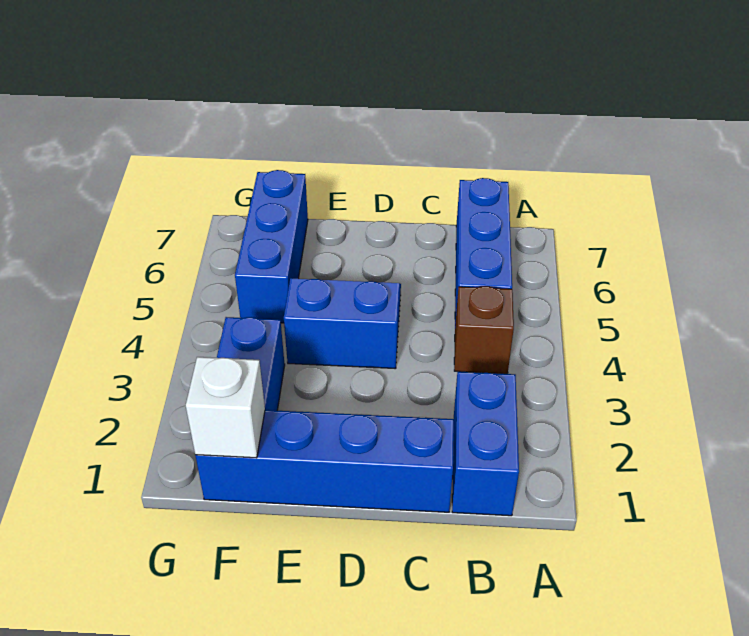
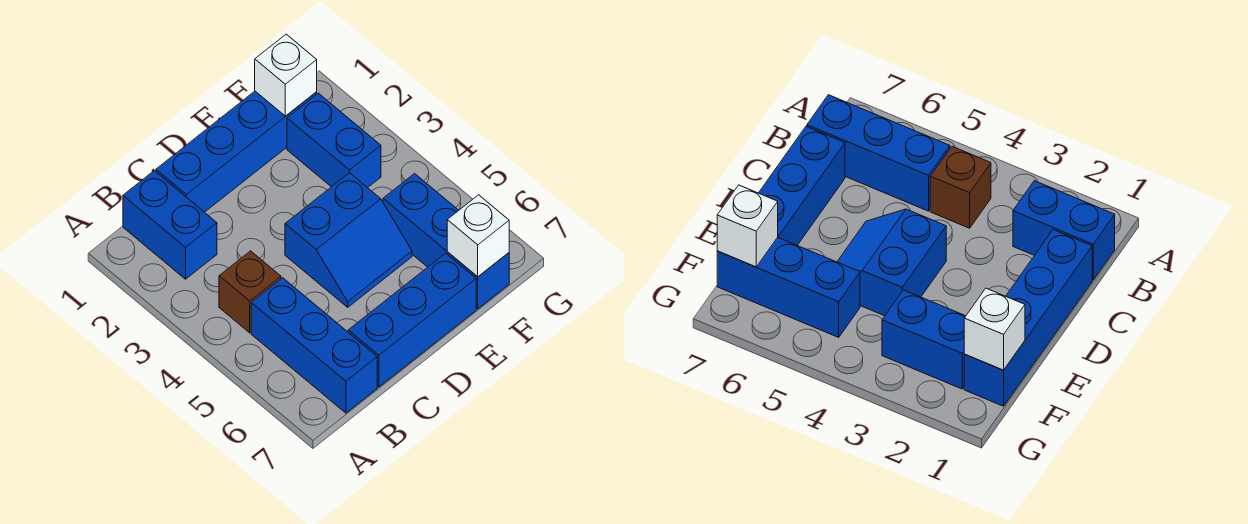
none -> blue brick C7:E7 level 1
none -> white brick F7 level 2

